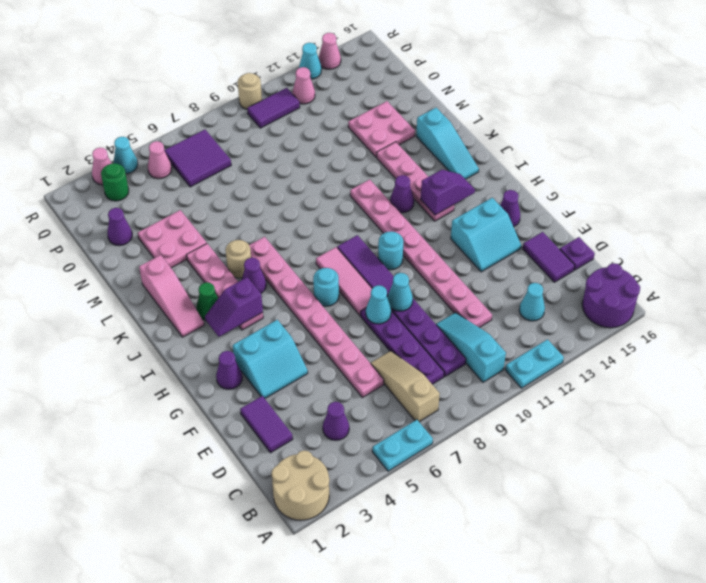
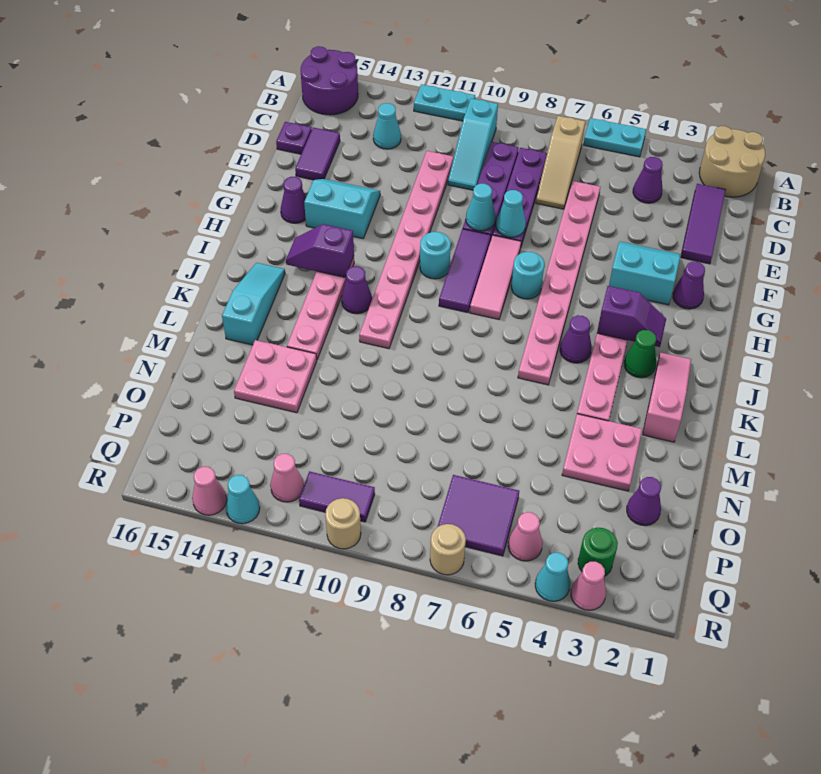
purple tile D2:E2 level 1 -> purple tile C2:E2 level 1
tan round brick K5 level 1 -> tan round brick R7 level 1

